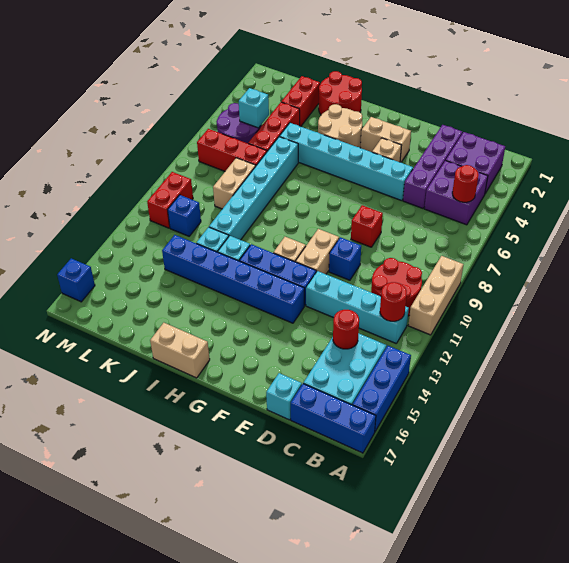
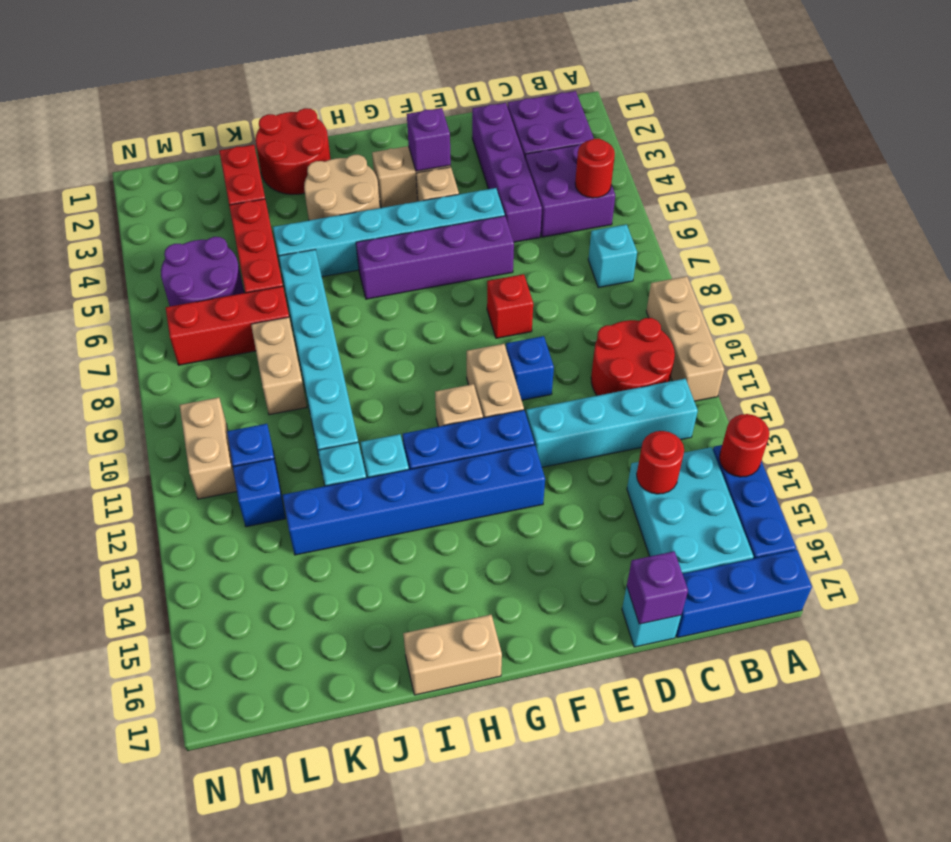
red round brick B12 level 2 -> red round brick A14 level 2
none -> purple brick D17 level 2
none -> purple brick E6:H6 level 1
none -> purple brick F3 level 2
cyan brick L5 level 2 -> cyan brick B7 level 1
red brick M10:M11 level 1 -> tan brick M10:M11 level 1
blue brick N16 level 1 -> blue brick L12 level 1

